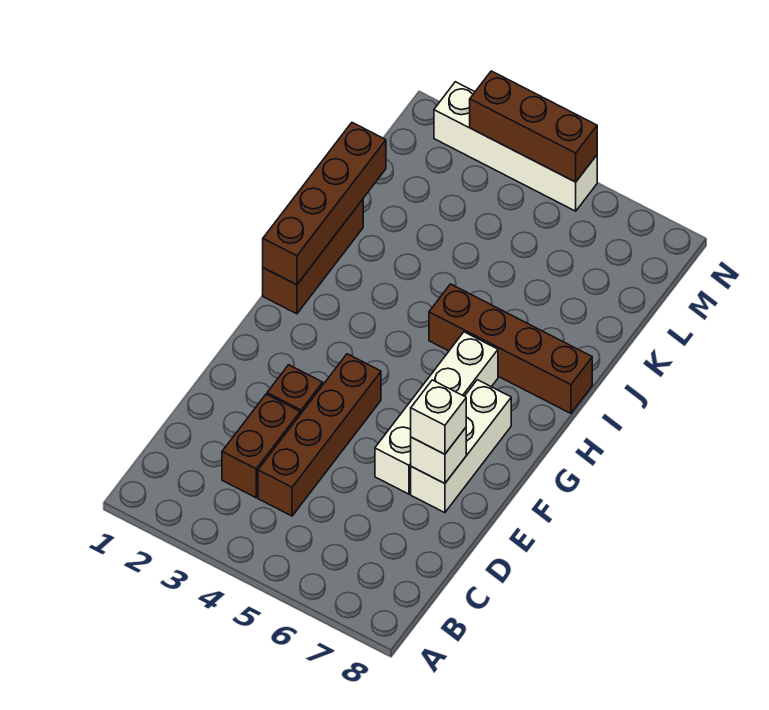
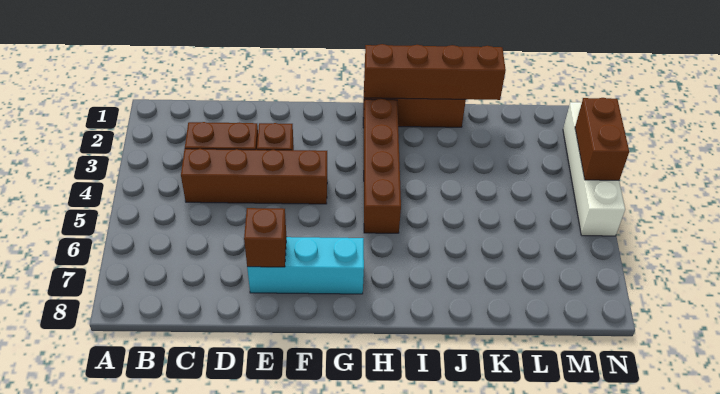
white brick E6:H6 level 1 -> none
white brick E7:G7 level 1 -> cyan brick E7:G7 level 1
white brick E7 level 2 -> brown brick E7 level 2
white brick E7 level 3 -> none
brown brick I5:I8 level 1 -> brown brick H2:H5 level 1
brown brick N3:N5 level 2 -> brown brick N3:N4 level 2

